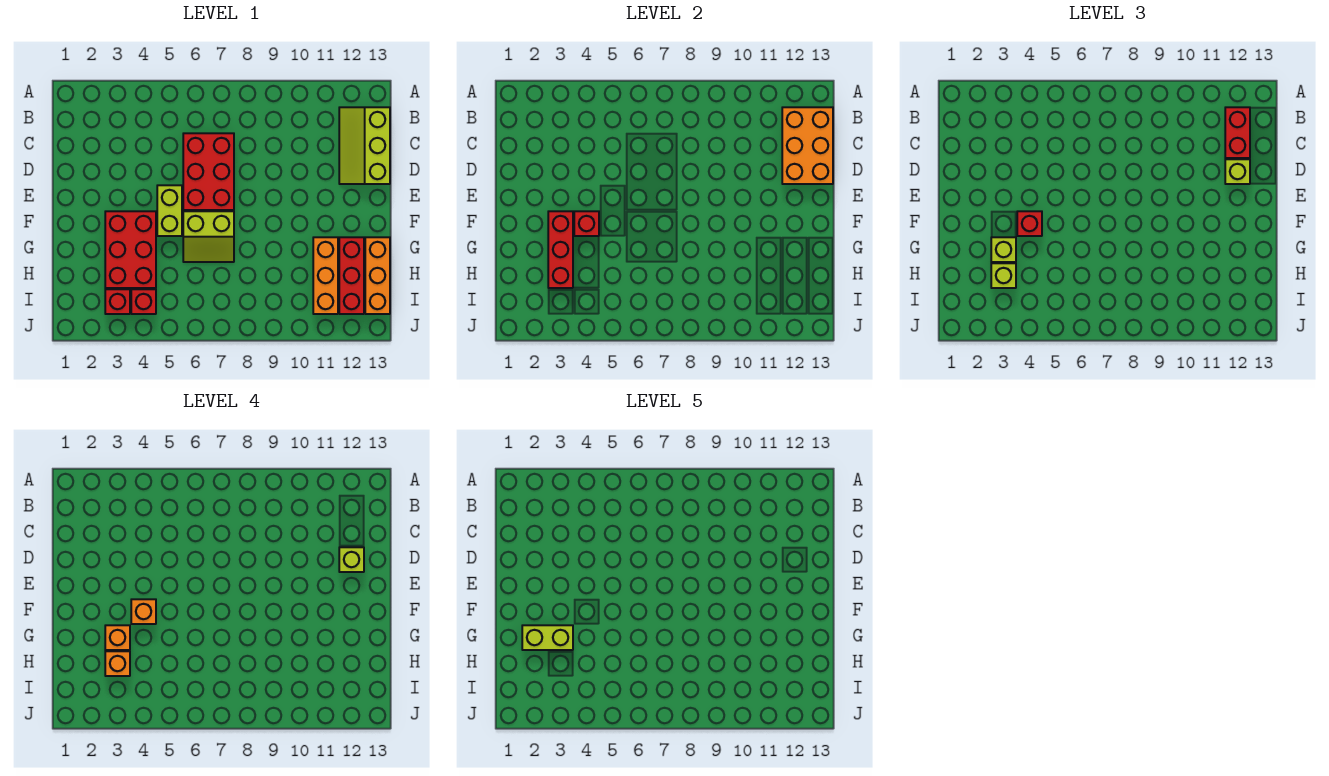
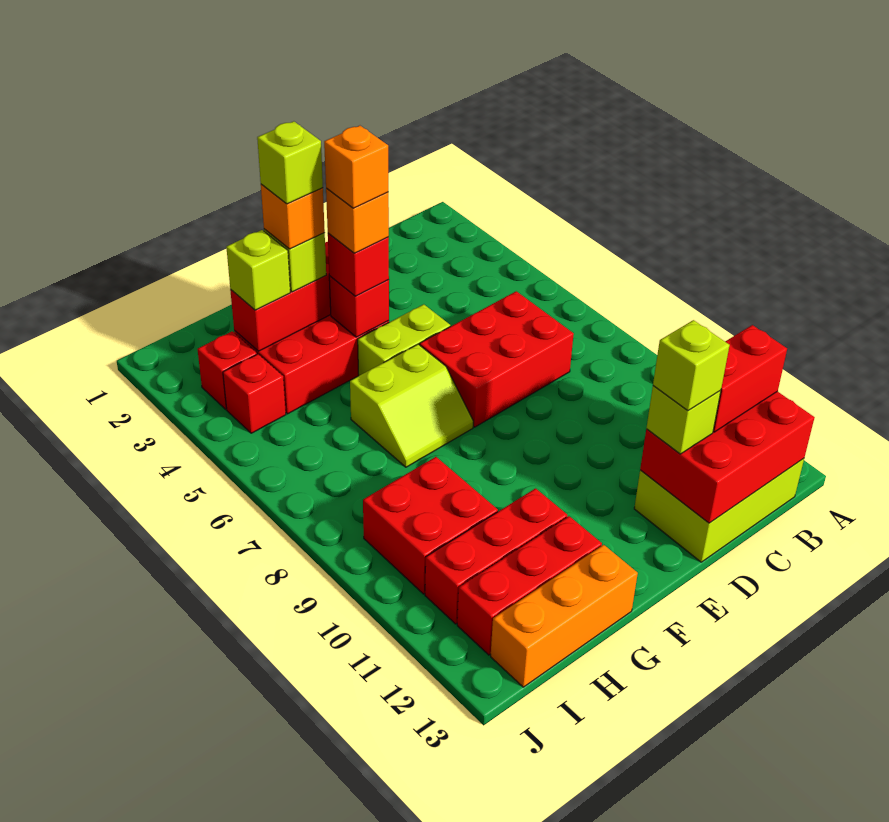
lime slope B12:D13 level 1 top 13 -> lime brick B12:D13 level 1
orange brick B12:D13 level 2 -> red brick B12:D13 level 2
lime slope F6:G7 level 1 top F -> lime slope F6:G7 level 1 top 6
lime brick G2:G3 level 5 -> lime brick G3 level 5
orange brick G11:I11 level 1 -> red brick G11:I11 level 1
orange brick H3 level 4 -> orange brick F4 level 5
none -> red brick H9:I10 level 1

